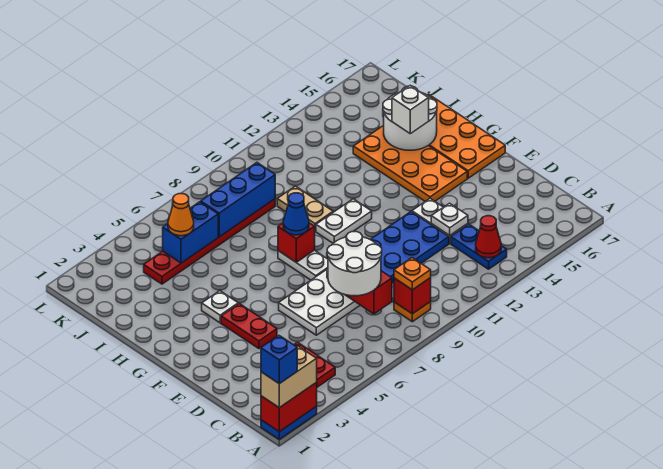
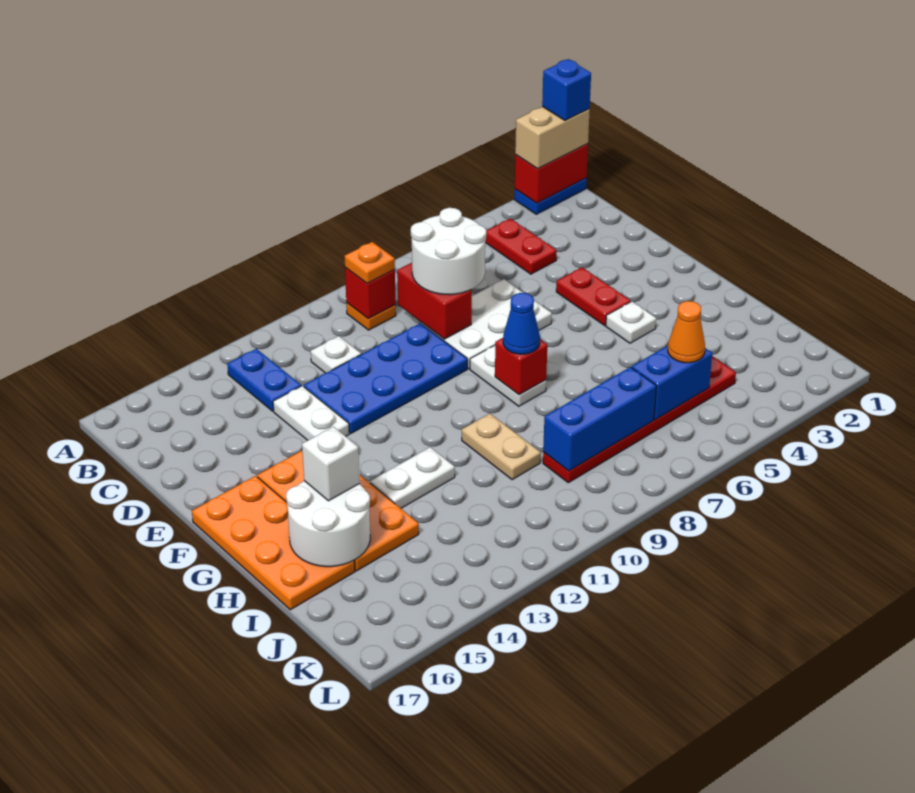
red cone B13 level 2 -> none
white plate D13 level 2 -> white plate C11 level 1
white plate G10:G11 level 1 -> white plate H12:H13 level 1

